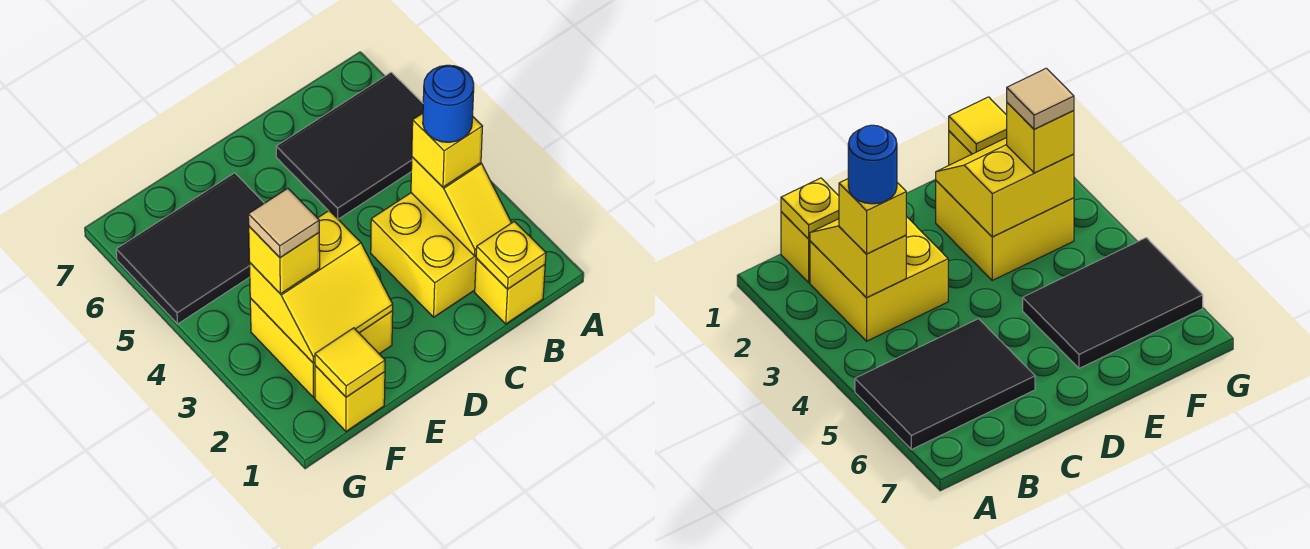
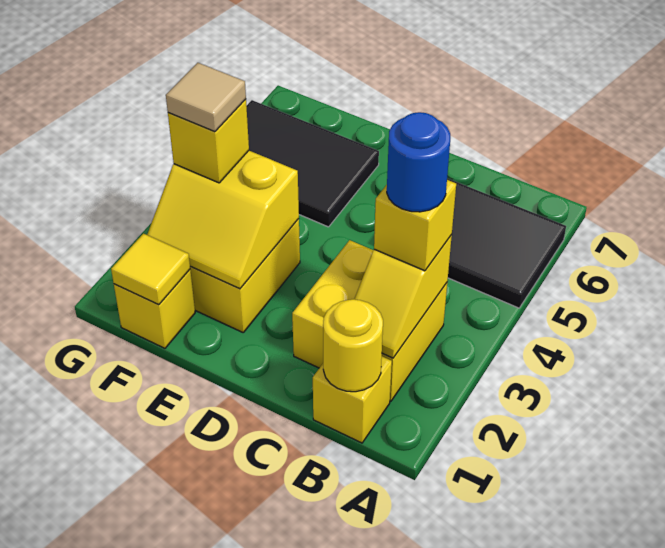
yellow plate B1 level 2 -> yellow round brick B1 level 2

